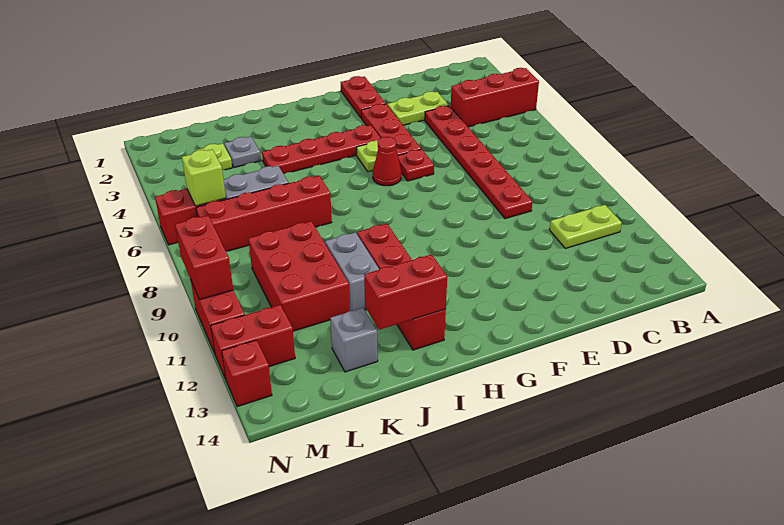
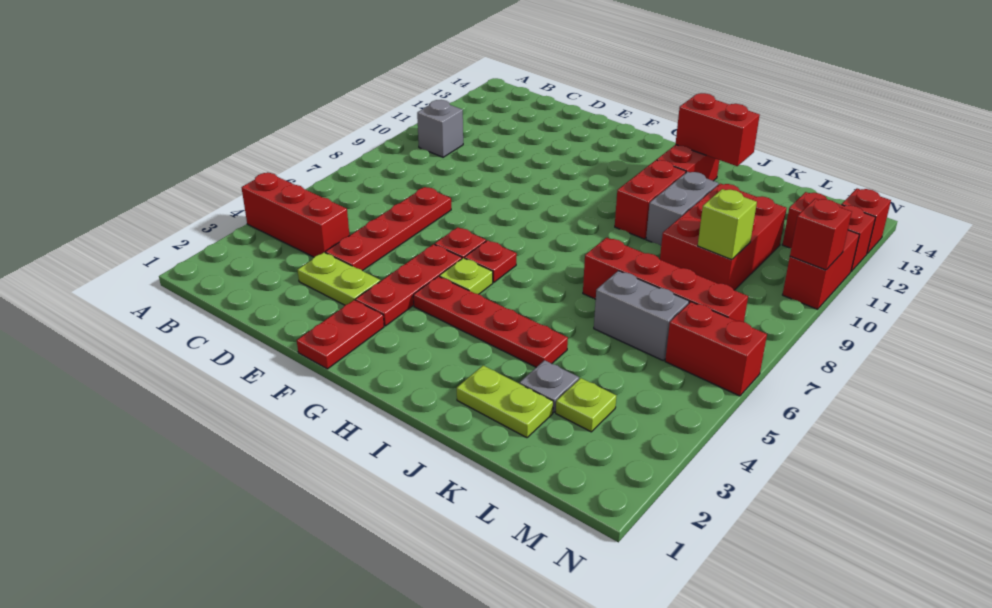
lime plate B11:C11 level 1 -> lime plate J2:K2 level 1
red plate D4:D9 level 1 -> red plate D4:D7 level 1
red cone G6 level 1 -> red plate G6 level 1
grey brick K13 level 1 -> grey brick B10 level 1
lime brick M6 level 2 -> lime brick L9 level 2
red brick N9:N10 level 2 -> red brick N10 level 2

